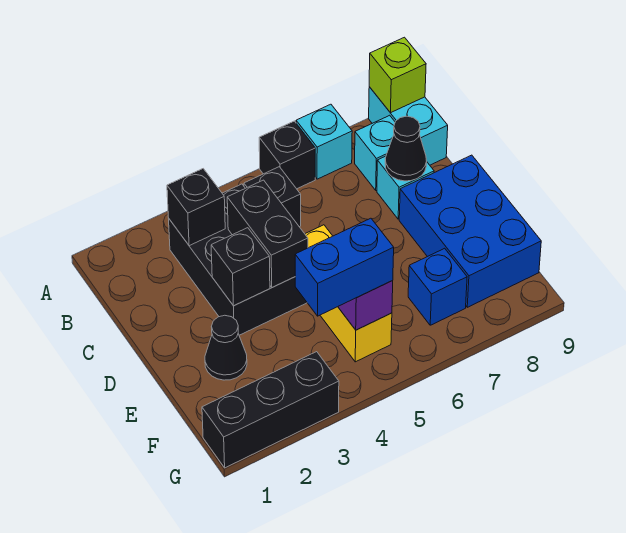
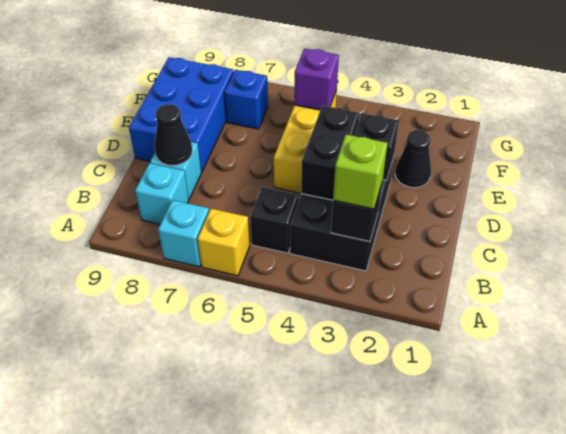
black brick A6 level 1 -> yellow brick A6 level 1
cyan brick A9:B9 level 1 -> none
lime brick A9 level 2 -> lime brick B3 level 3
blue brick F4:F5 level 3 -> none
black brick G1:G3 level 1 -> none

